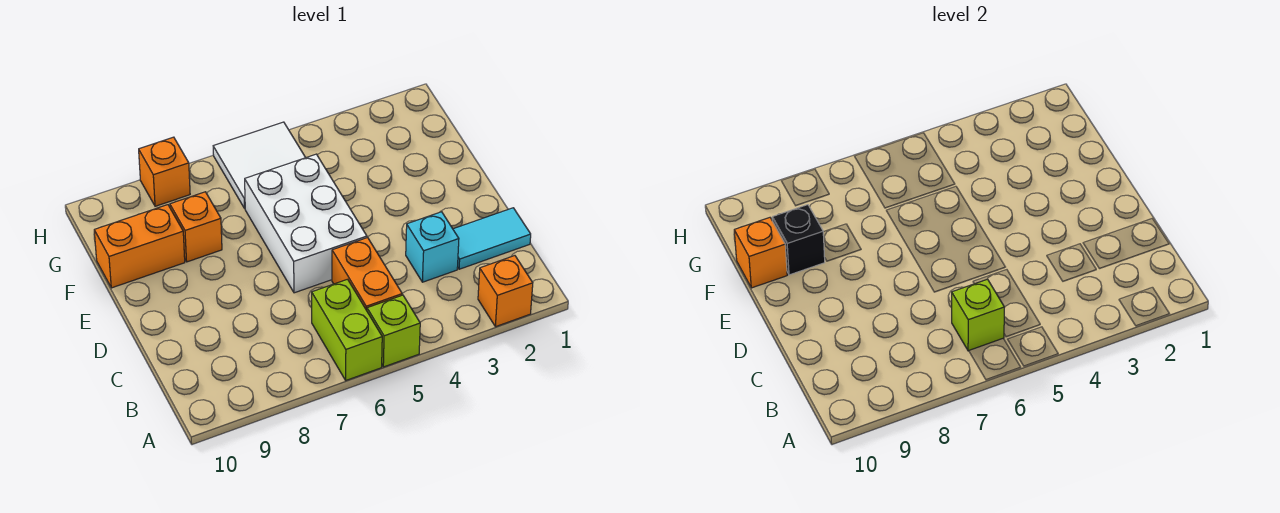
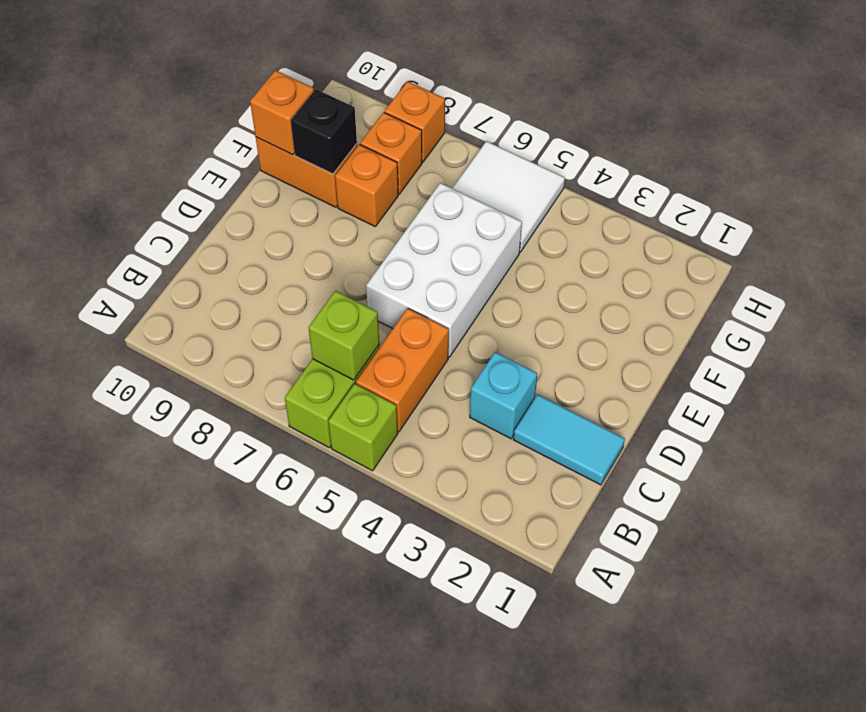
orange brick A2 level 1 -> orange brick G8 level 1

